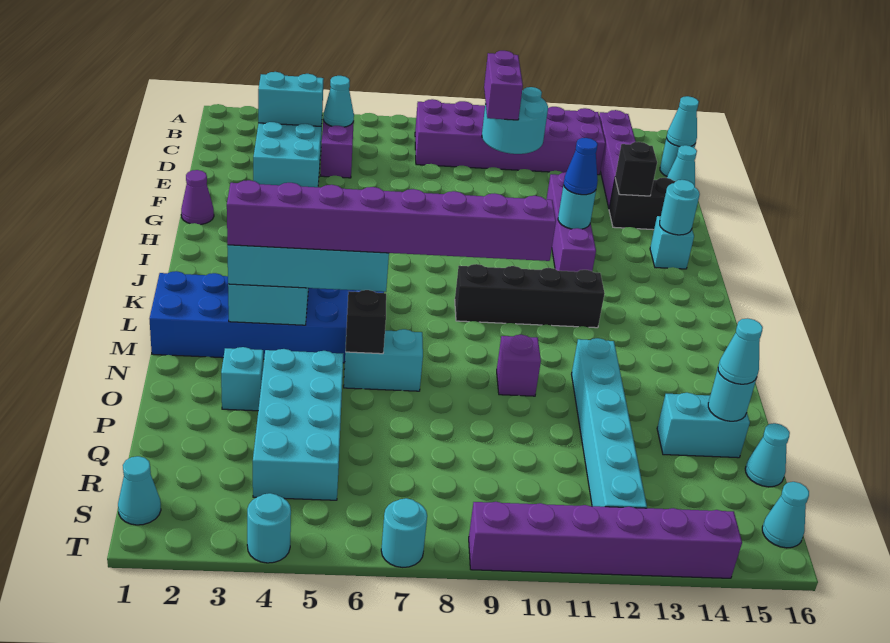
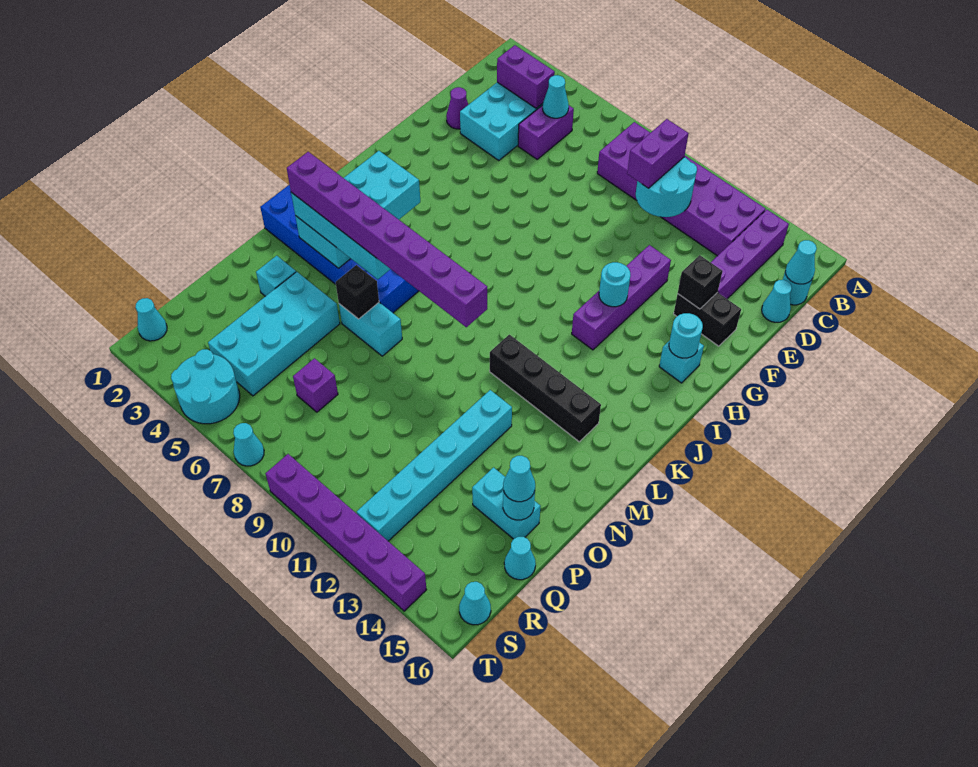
cyan brick C3:C4 level 2 -> purple brick C3:C4 level 2
purple cone G1 level 1 -> purple cone E2 level 1
blue cone H12 level 3 -> none
black brick K9:K12 level 1 -> black brick L11:L14 level 1
purple brick N10 level 1 -> purple brick Q7 level 1
cyan round brick T4 level 1 -> cyan round brick S4:T5 level 1
cyan round brick T7 level 1 -> cyan cone T7 level 1

